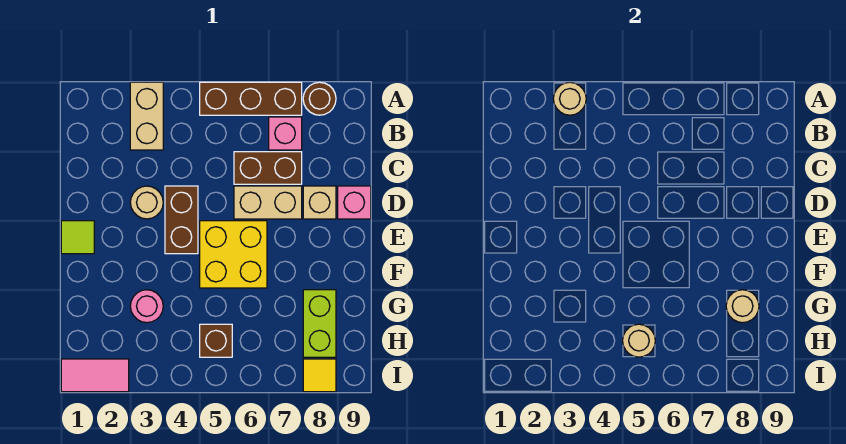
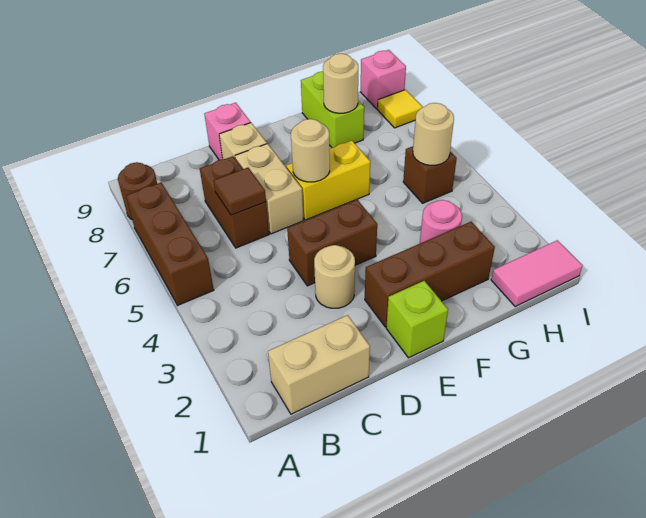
tan brick A3:B3 level 1 -> tan brick B1:C1 level 1
tan round brick A3 level 2 -> tan round brick E6 level 2
pink brick B7 level 1 -> pink brick I9 level 1
none -> brown tile C6 level 2
lime tile E1 level 1 -> lime brick E1 level 1
none -> brown brick E2:G2 level 1
yellow brick E5:F6 level 1 -> yellow brick E6:F6 level 1
lime brick G8:H8 level 1 -> lime brick G8:G9 level 1
pink tile I1:I2 level 1 -> pink tile H1:I1 level 1

